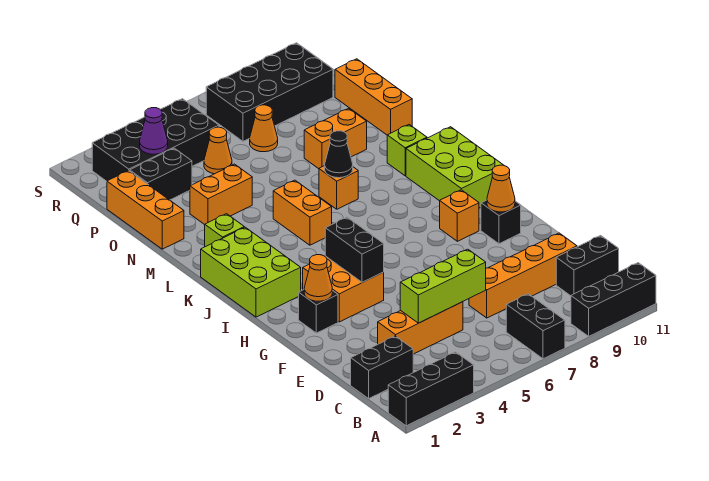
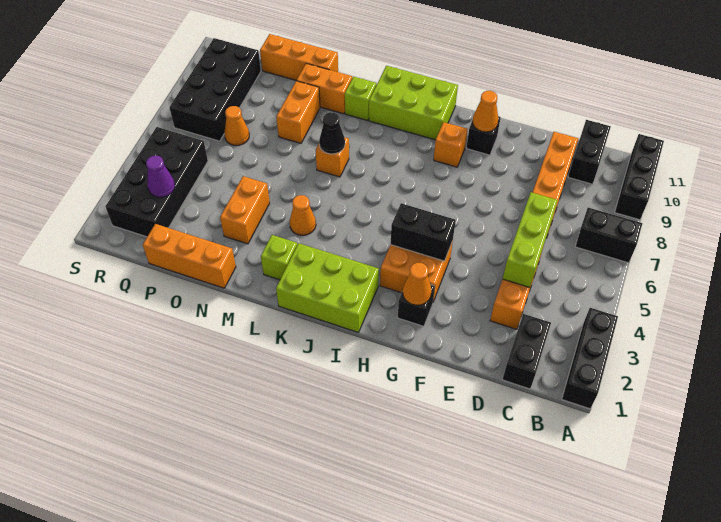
orange brick K5:L5 level 1 -> orange brick M10:N10 level 1
black brick P2:P3 level 1 -> none
orange cone P5 level 1 -> orange cone L4 level 1

